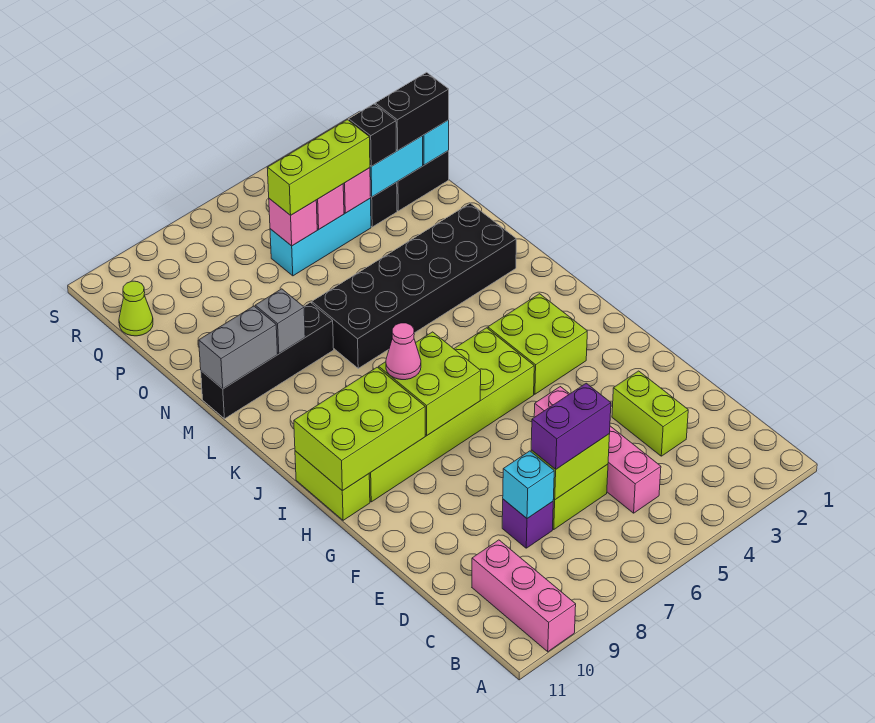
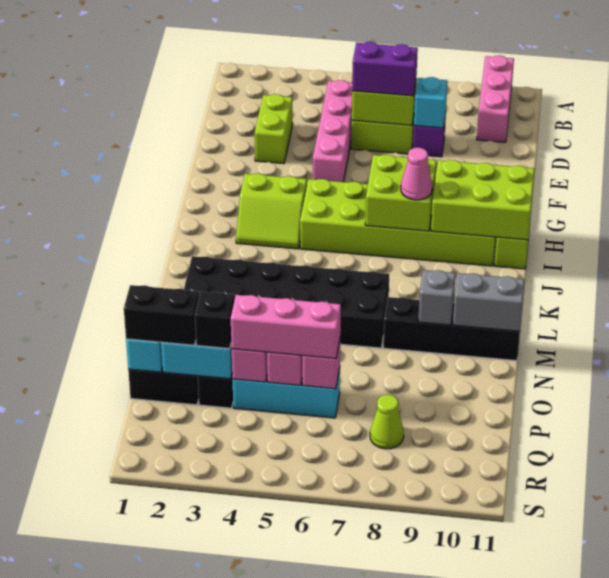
lime brick H3:I4 level 1 -> lime slope H3:I4 level 1 top H
lime brick P4:P6 level 3 -> pink brick P4:P6 level 3
lime cone Q11 level 1 -> lime cone Q8 level 1

